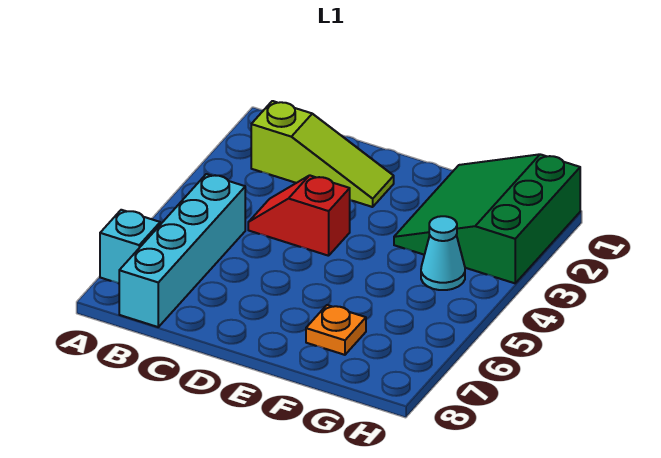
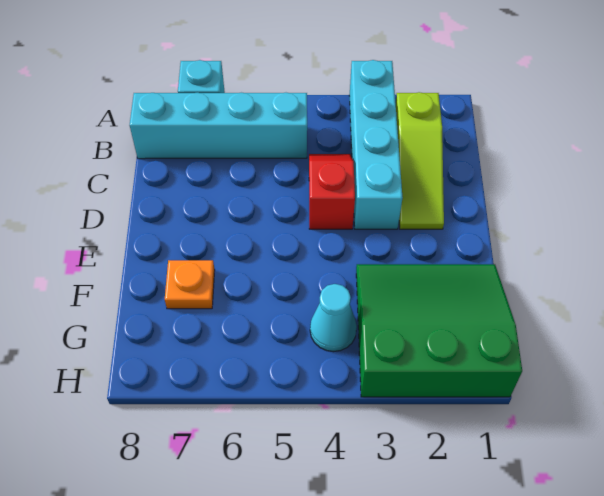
none -> cyan brick A3:D3 level 1

